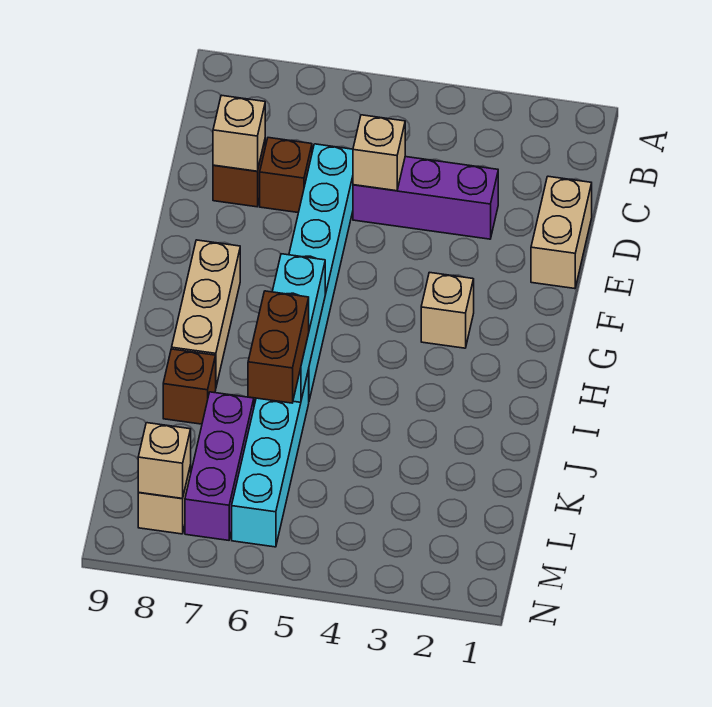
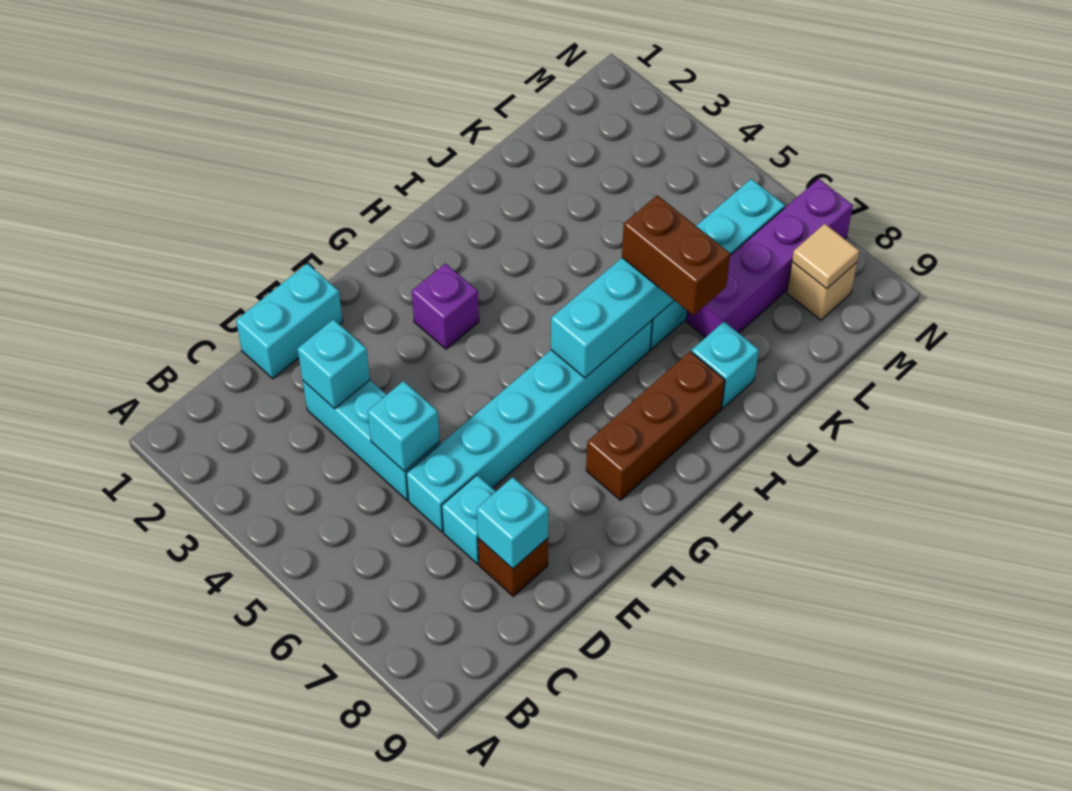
tan brick D1:E1 level 1 -> cyan brick D1:E1 level 1
purple brick D3:D5 level 1 -> cyan brick D3:D5 level 1
none -> cyan brick D3 level 2
tan brick D5 level 2 -> cyan brick D5 level 2
brown brick D7 level 1 -> cyan brick D7 level 1
tan brick D8 level 2 -> cyan brick D8 level 2
tan brick G3 level 1 -> purple brick G3 level 1
tan brick G8:I8 level 1 -> brown brick G8:I8 level 1
brown brick J6:K6 level 3 -> brown brick J6:J7 level 3
brown brick J8 level 1 -> cyan brick J8 level 1
purple brick K7:M7 level 1 -> purple brick K7:N7 level 1
tan brick M8 level 2 -> tan tile M8 level 2

